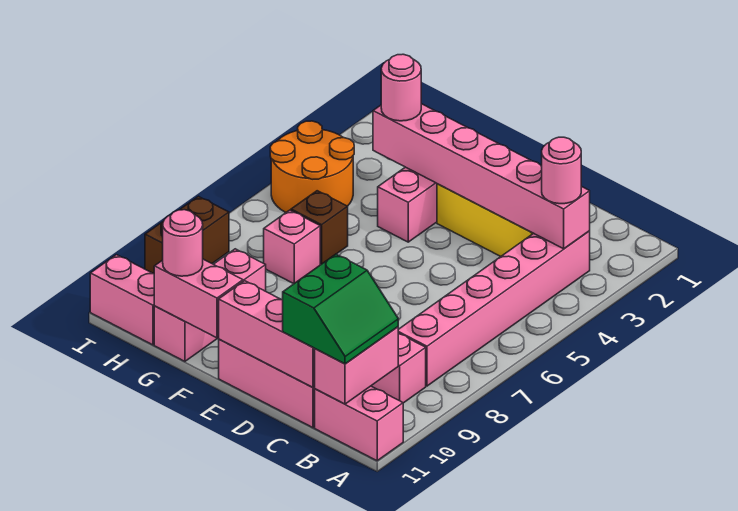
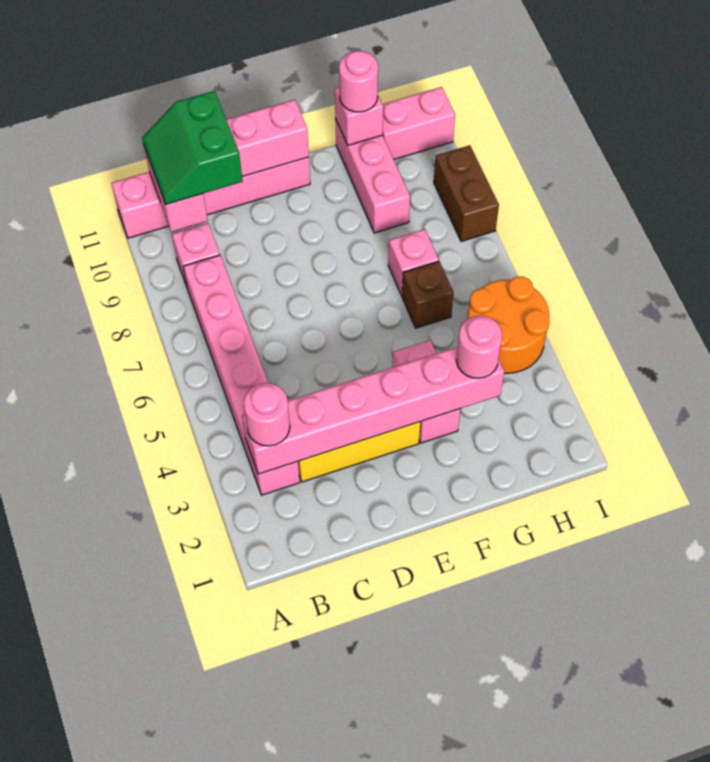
pink brick F11:G11 level 2 -> pink brick G11 level 2

